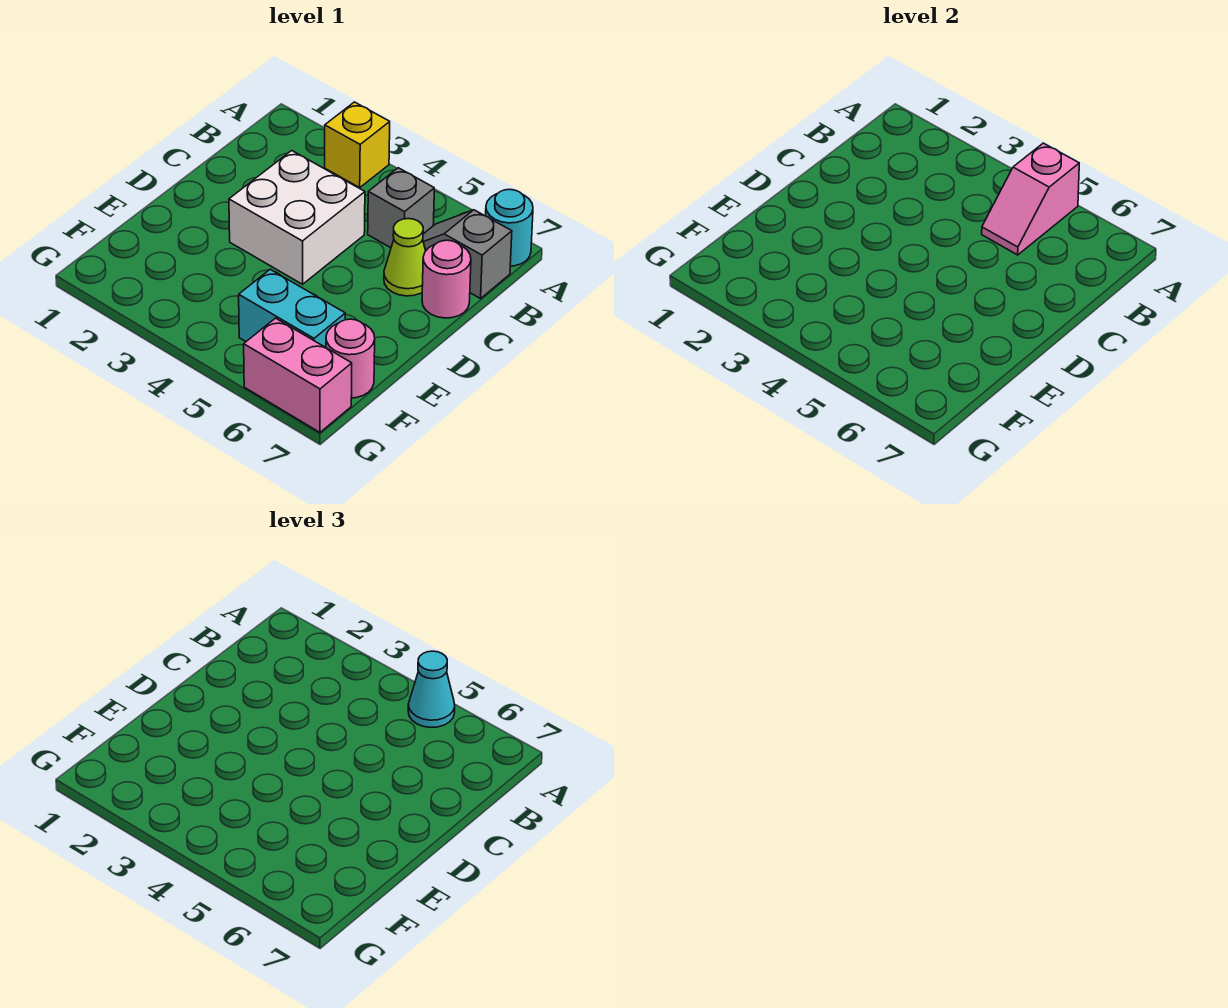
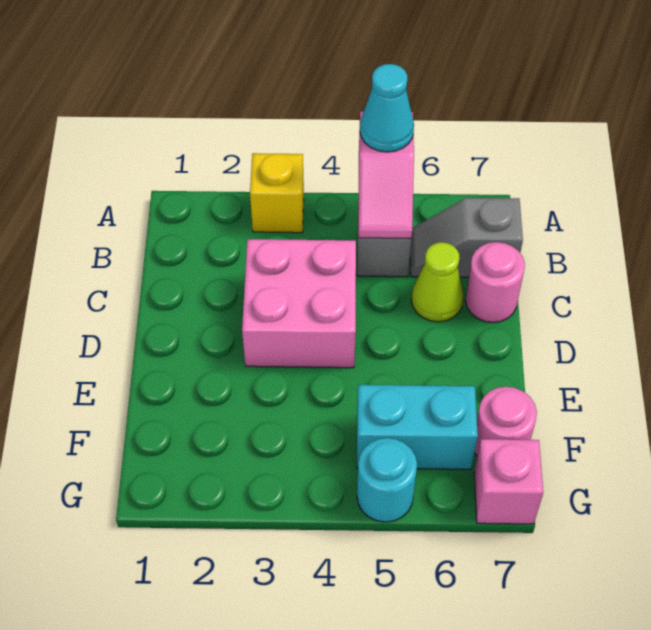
cyan round brick A7 level 1 -> cyan round brick G5 level 1
white brick C3:D4 level 1 -> pink brick C3:D4 level 1
pink brick G6:G7 level 1 -> pink brick G7 level 1

